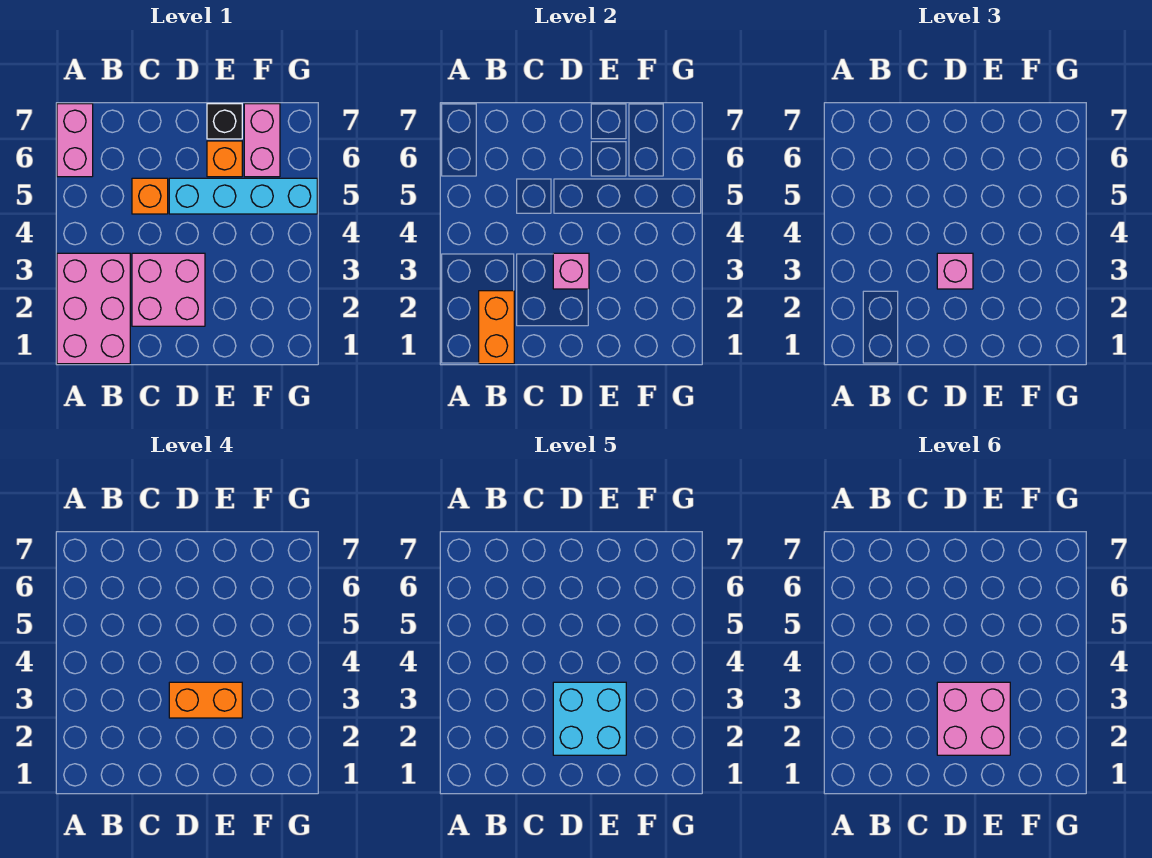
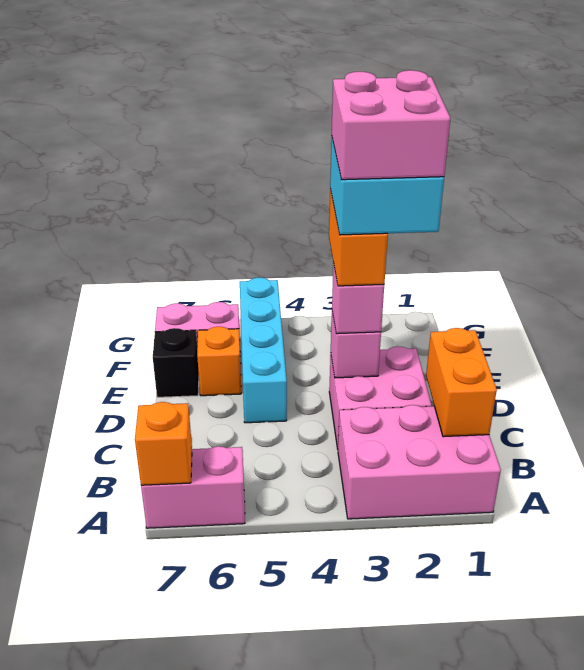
orange brick B1:B2 level 2 -> orange brick B1:C1 level 2
orange brick C5 level 1 -> orange brick A7 level 2

